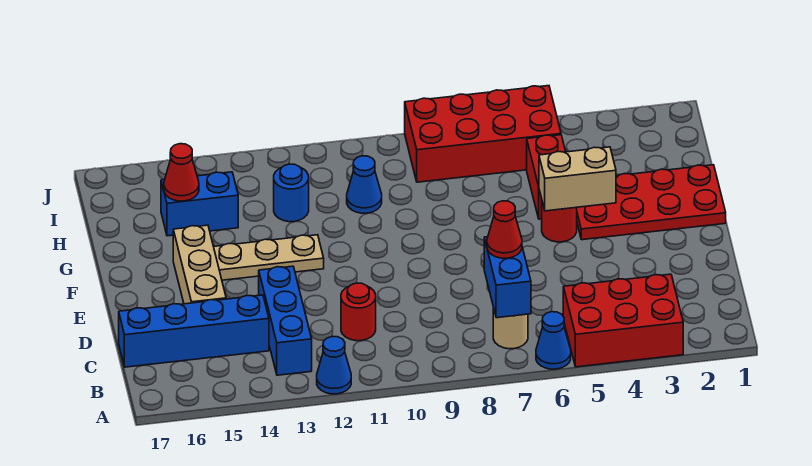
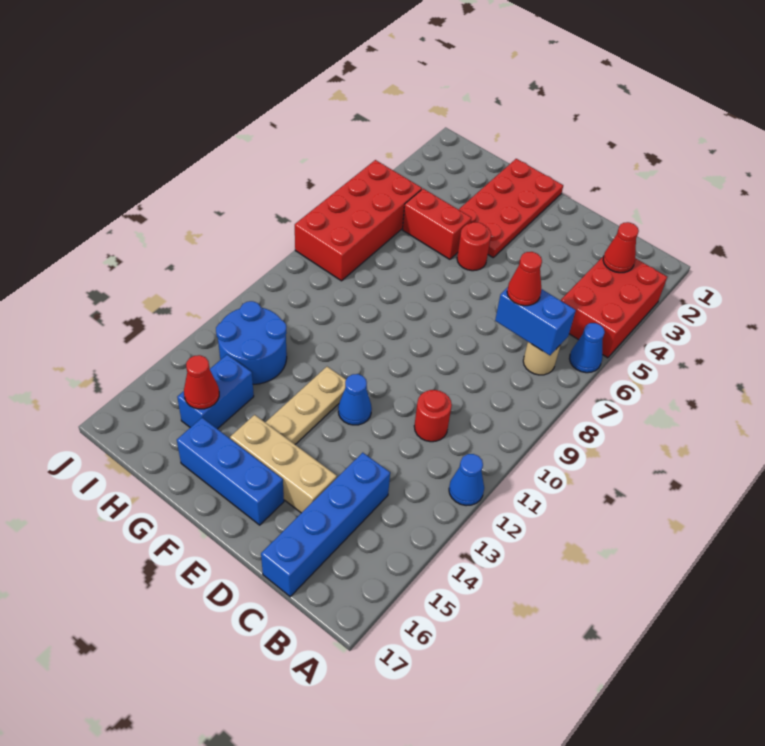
none -> red cone B3 level 2
blue brick B13:D13 level 1 -> blue brick E16:G16 level 1
tan brick F4:F5 level 2 -> none
blue cone H10 level 1 -> blue cone E12 level 1
blue round brick H12 level 1 -> blue round brick H12:I13 level 1

